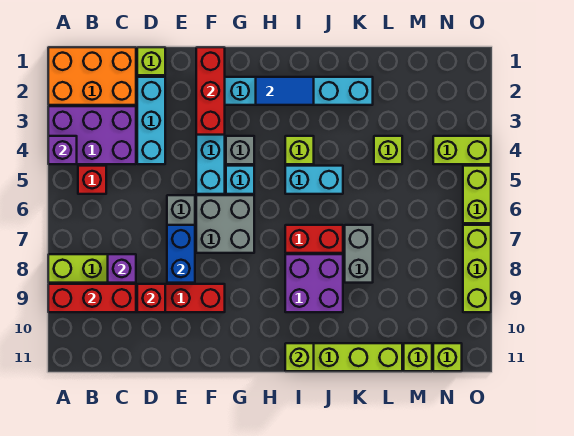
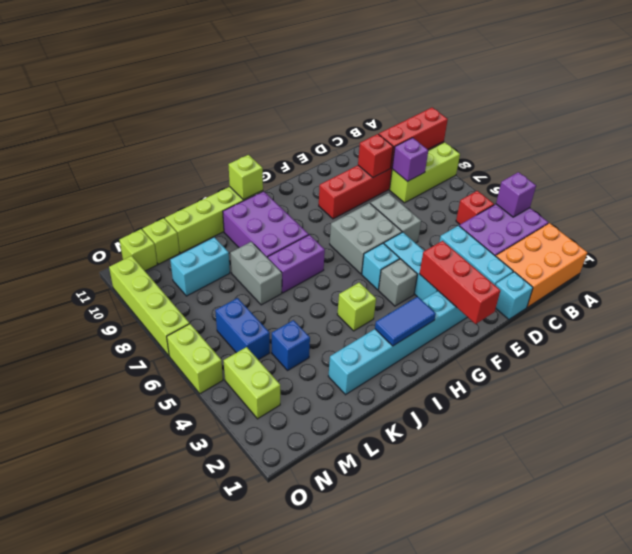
lime brick D1 level 1 -> cyan brick D1 level 1
blue brick E7:E8 level 2 -> blue brick M5:M6 level 1
cyan brick I5:J5 level 1 -> cyan brick L9:M9 level 1
red brick I7:J7 level 1 -> purple brick I7:J7 level 1
purple brick I8:J9 level 1 -> purple brick I8:J10 level 1
lime brick L4 level 1 -> blue brick L4 level 1
lime brick N4:O4 level 1 -> lime brick N3:N4 level 1
lime brick O7:O9 level 1 -> lime brick O7:O10 level 1

